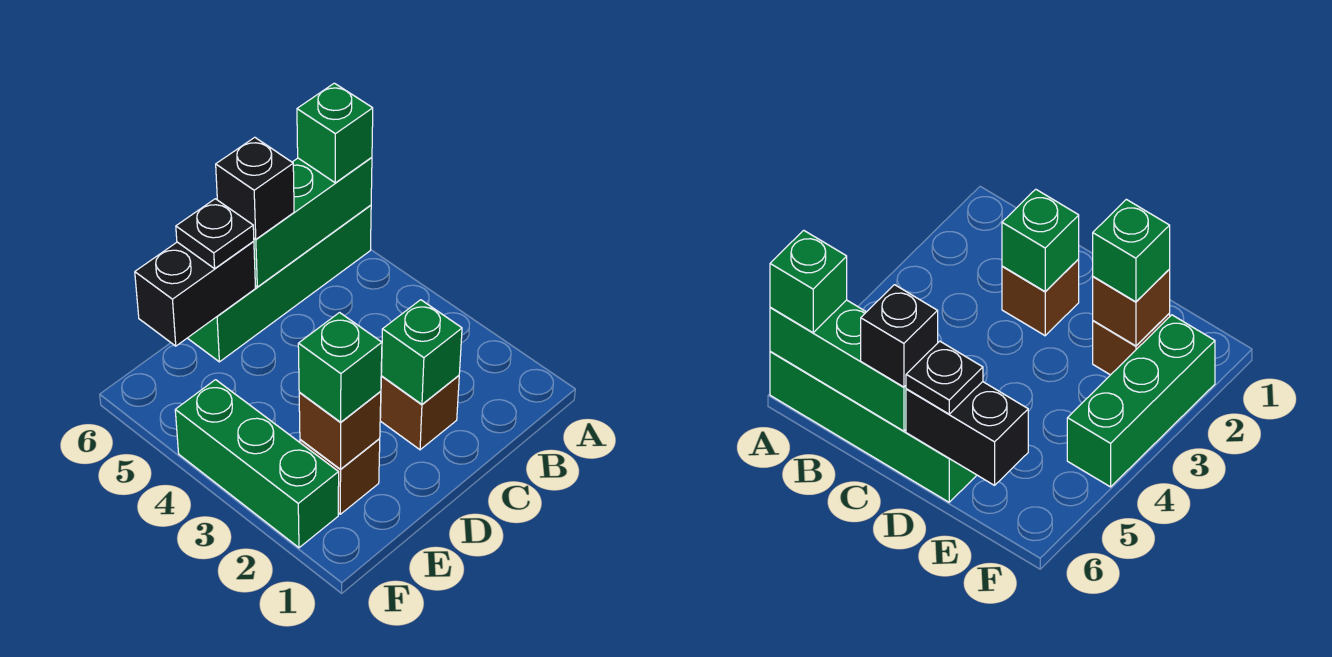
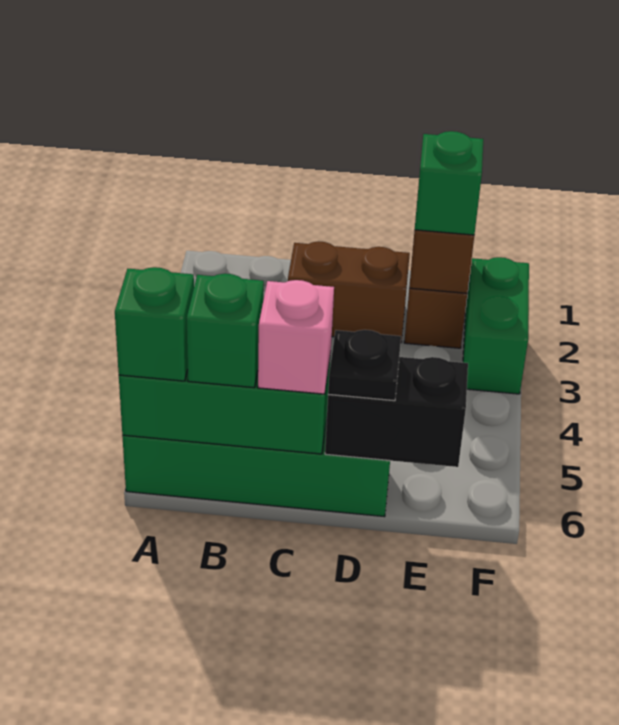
brown brick C2 level 1 -> brown brick C2:D2 level 1
green brick C2 level 2 -> green brick B6 level 3
black brick C6 level 3 -> pink brick C6 level 3
green brick F2:F4 level 1 -> green brick F2:F3 level 1

